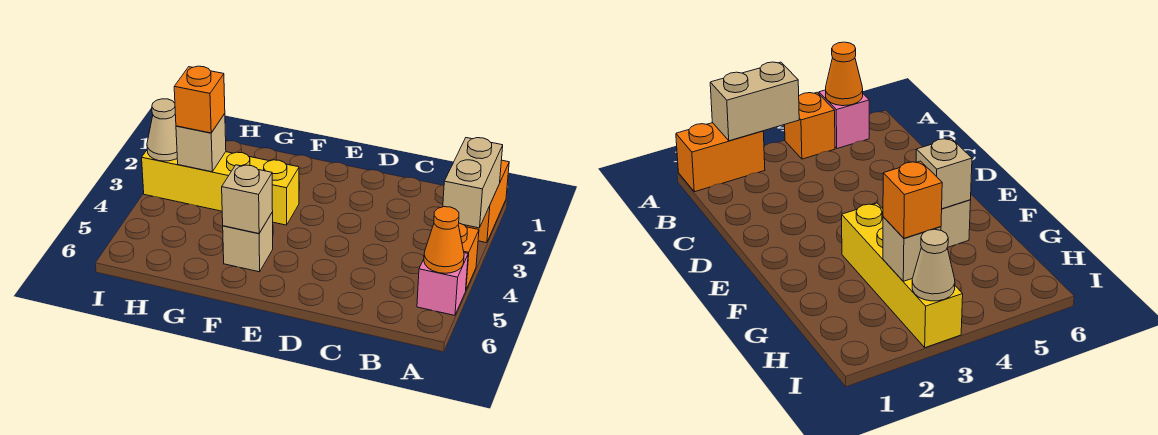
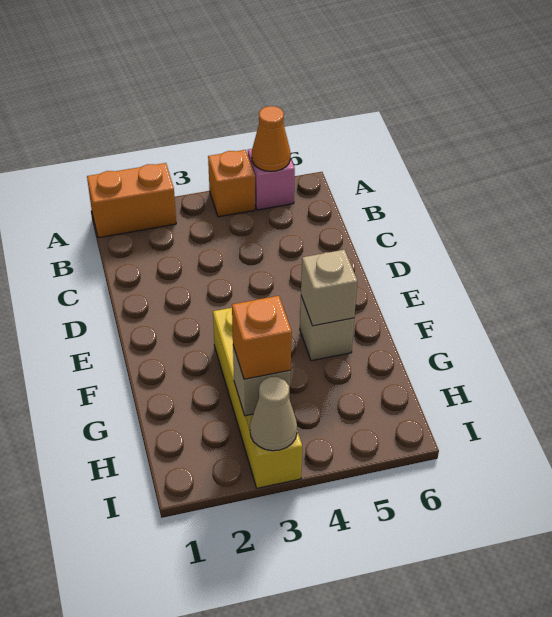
tan brick A2:A3 level 2 -> none

